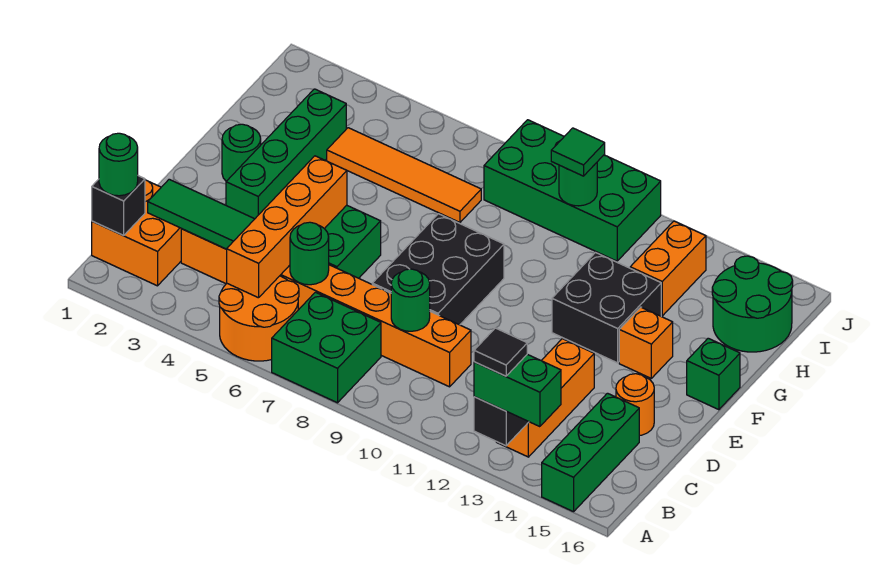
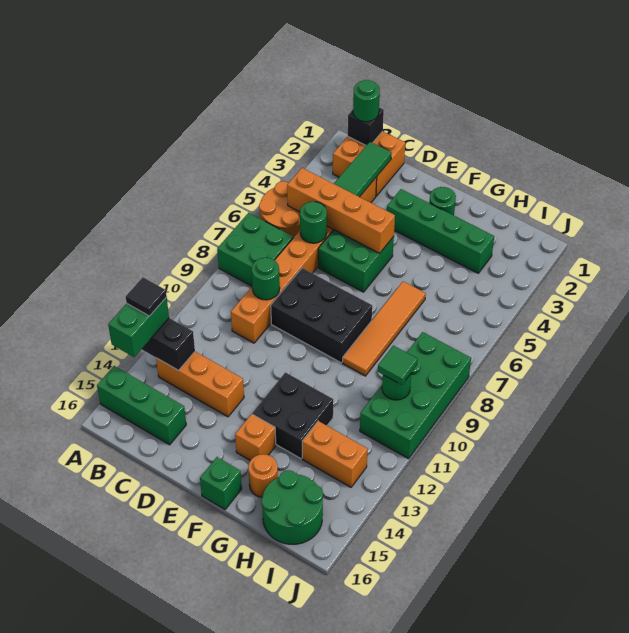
orange round brick D15 level 1 -> orange round brick G15 level 1
orange tile H4:H7 level 1 -> orange tile G6:G9 level 1

